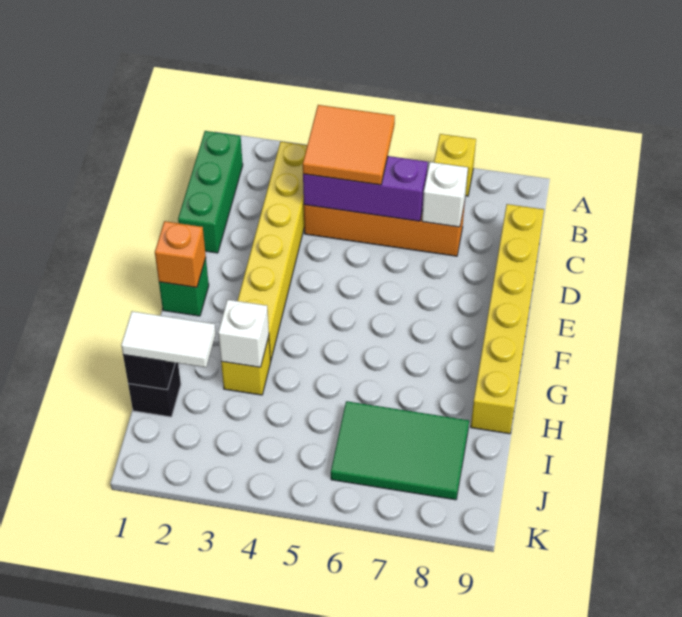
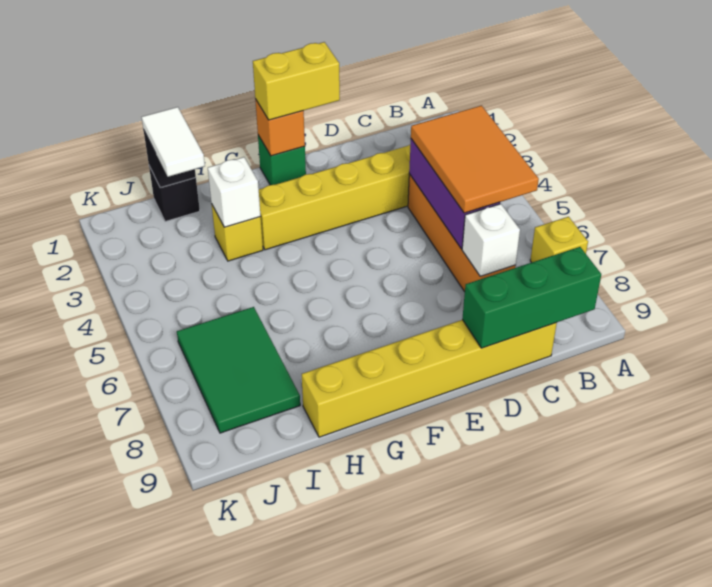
green brick B1:D1 level 1 -> green brick B9:D9 level 2
orange tile B4:C5 level 3 -> orange tile B4:C6 level 3
none -> yellow brick E1:F1 level 3

